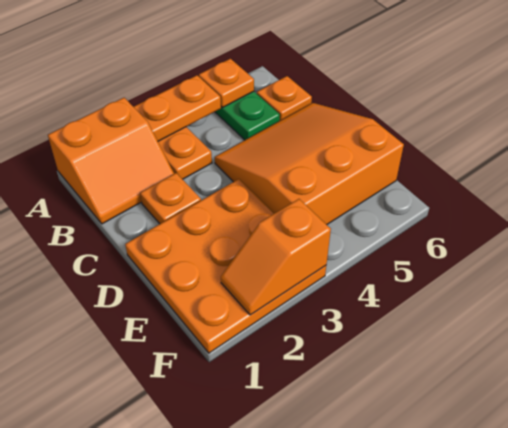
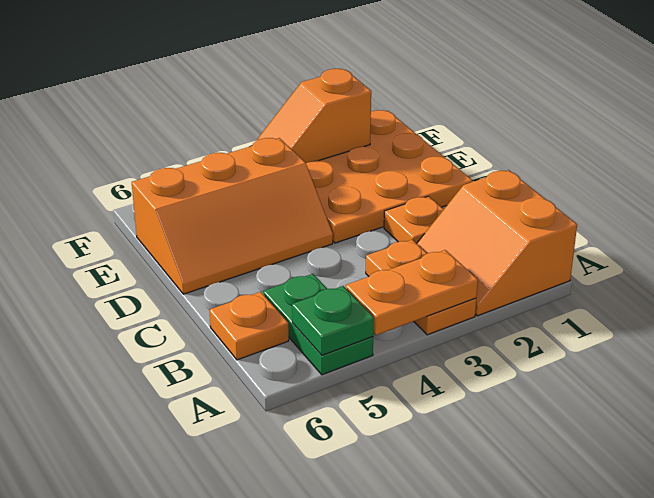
orange slope A1:B2 level 1 top A -> orange slope A1:B2 level 1 top 1
orange plate A5 level 2 -> green plate A5 level 2
orange slope C4:E6 level 1 top E -> orange slope D4:E6 level 1 top E
orange slope F2:F3 level 2 top 3 -> orange slope F2:F3 level 2 top 2

